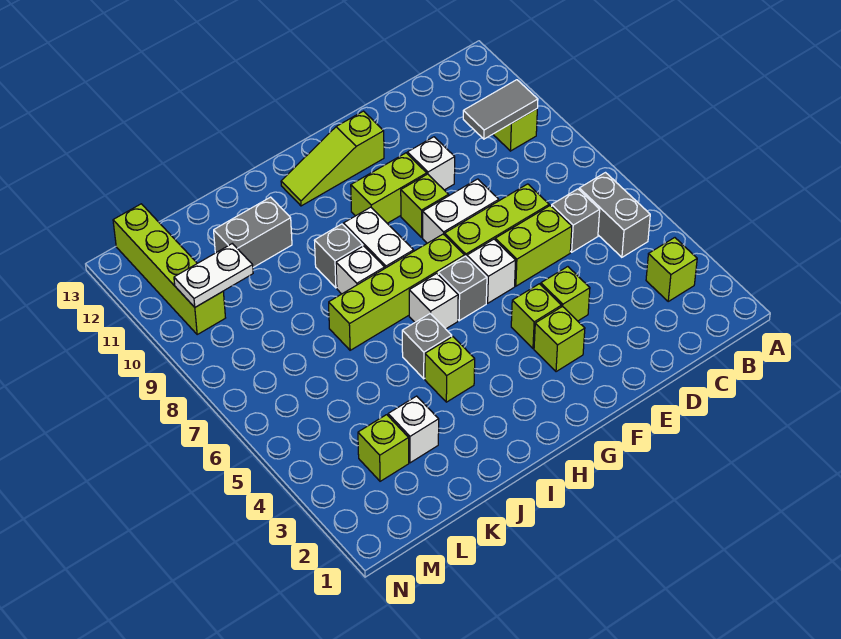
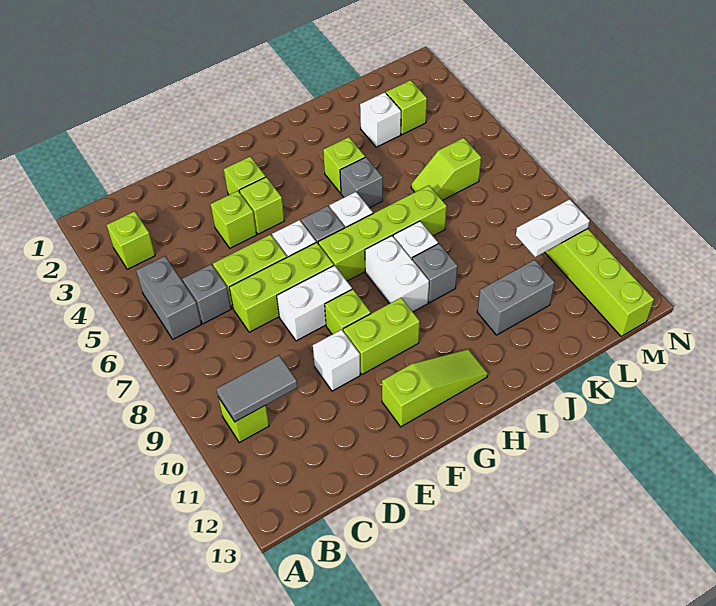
none -> lime slope K6:L6 level 1 top L

